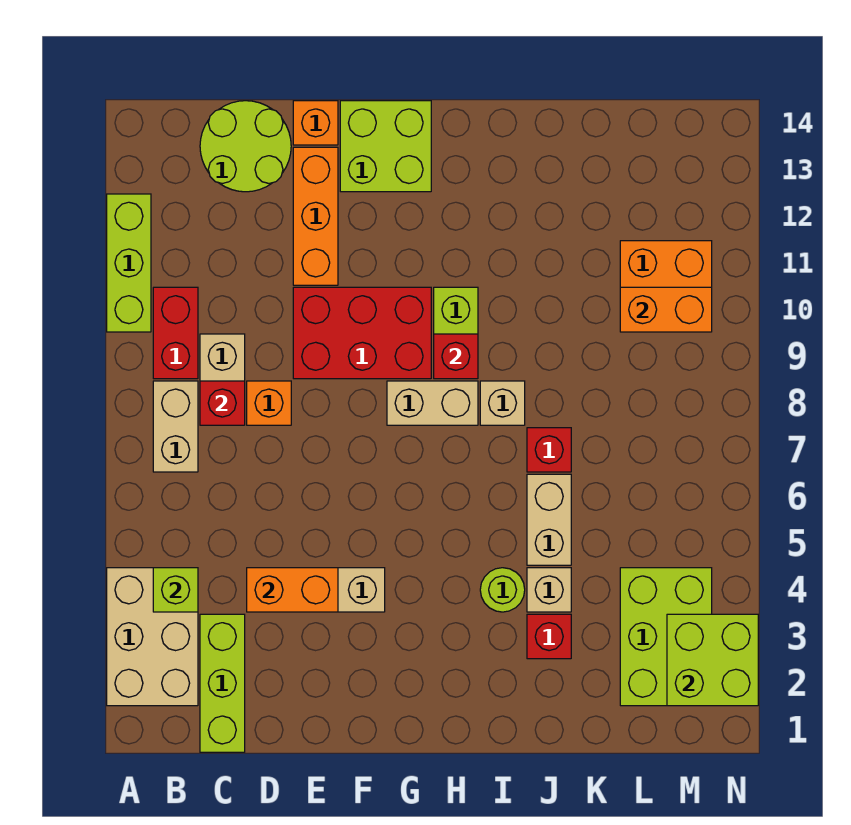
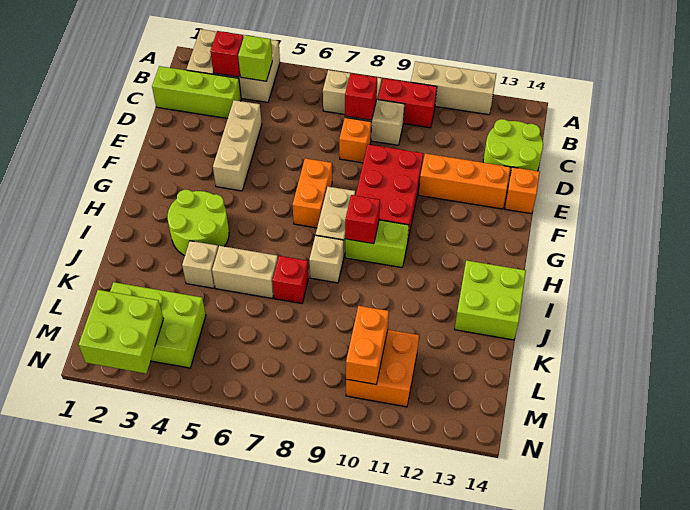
lime brick A10:A12 level 1 -> tan brick A10:A12 level 1
orange brick D4:E4 level 2 -> orange brick F7:G7 level 1
lime brick F13:G14 level 1 -> lime brick I13:J14 level 1
lime round brick I4 level 1 -> lime round brick H3:I4 level 1
red brick J3 level 1 -> red brick B3 level 2

